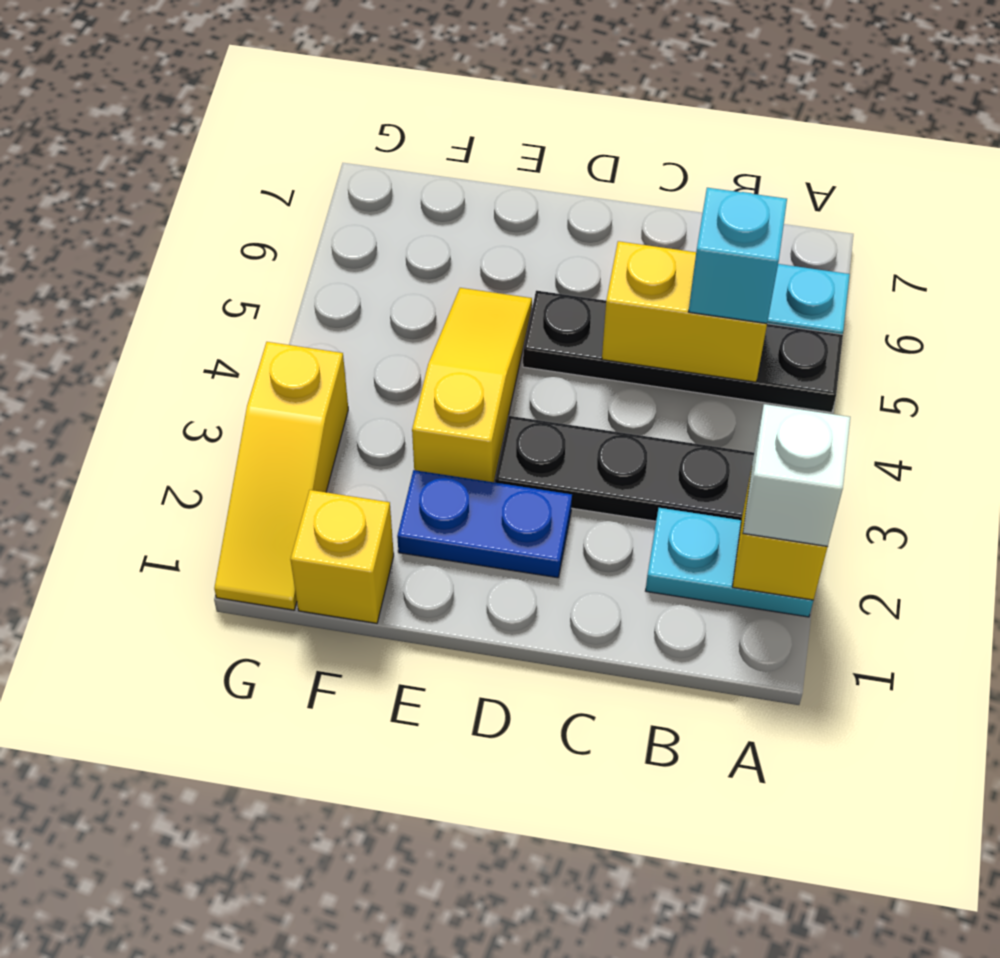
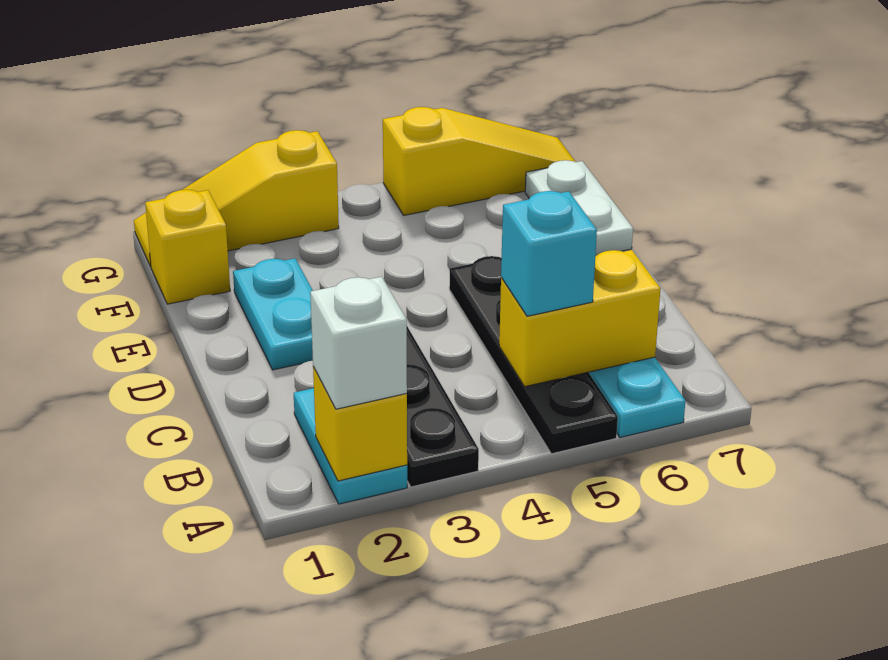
yellow brick B5:C5 level 2 -> yellow brick B5:B6 level 2
blue plate D2:E2 level 1 -> cyan plate D2:E2 level 1
yellow slope E3:E5 level 1 top 3 -> yellow slope G5:G7 level 1 top 5
none -> white plate E7:F7 level 1

